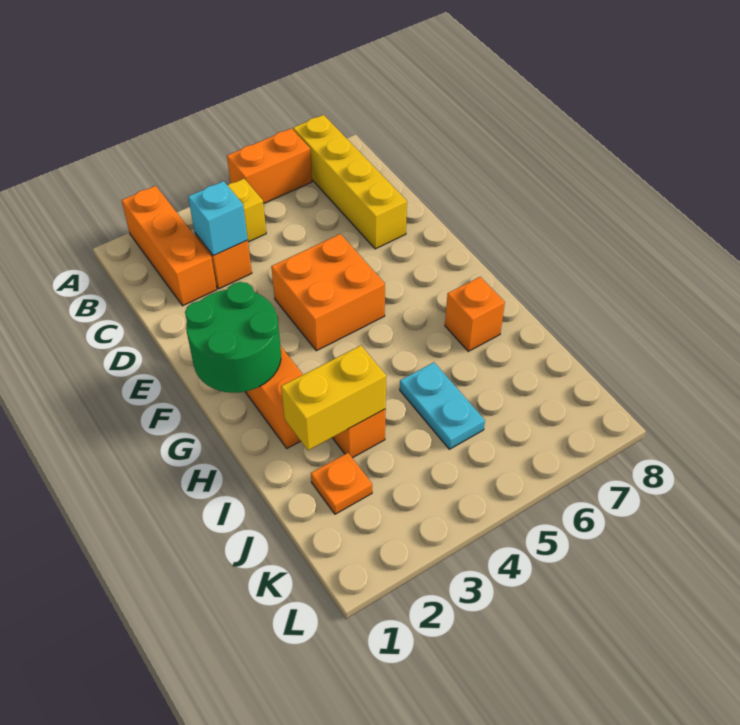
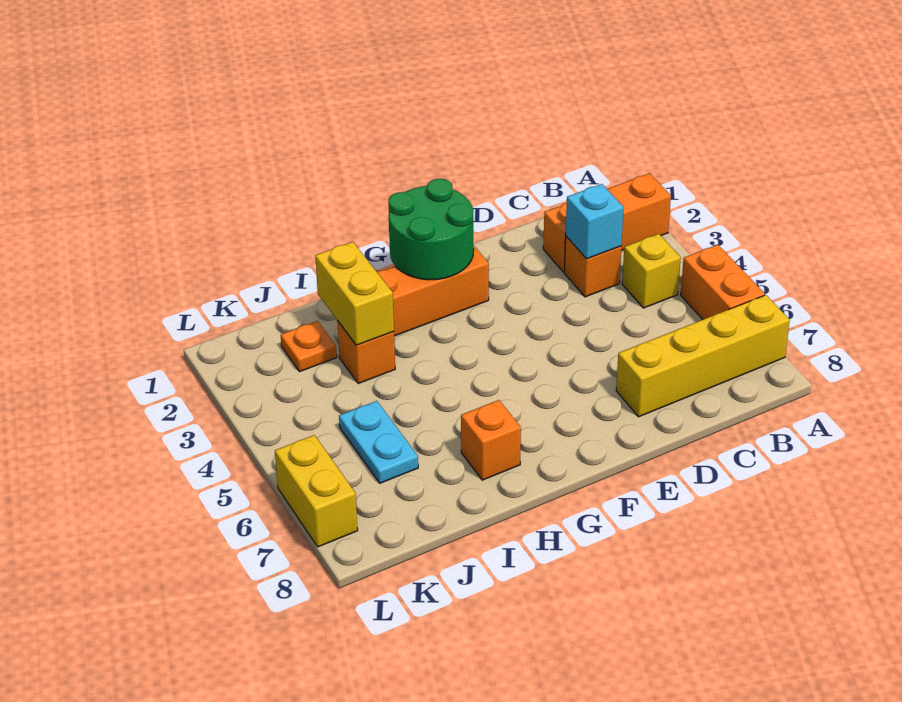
orange brick E4:F5 level 1 -> none
cyan plate I5:J5 level 1 -> cyan plate J5:J6 level 1
none -> yellow brick L6:L7 level 1

